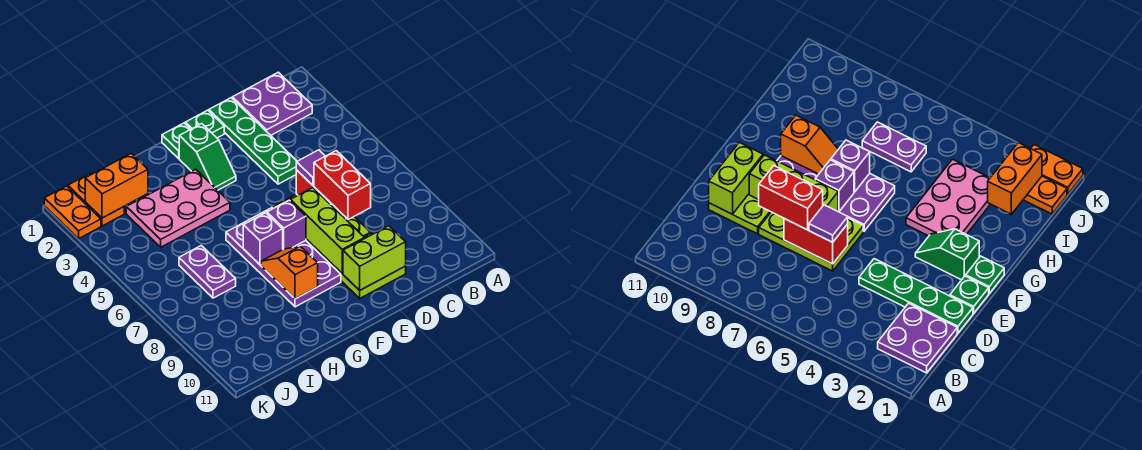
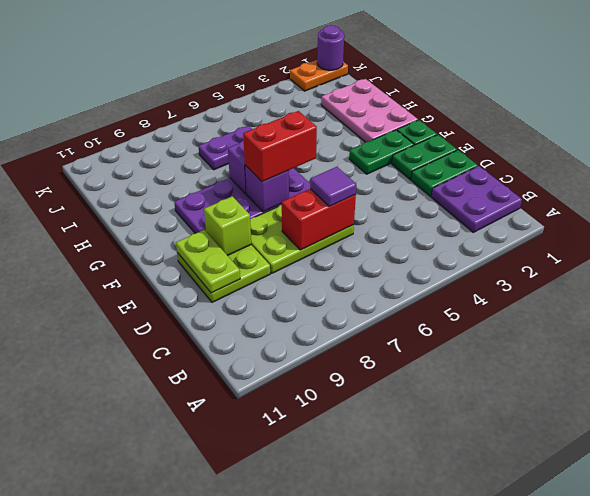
green plate D1:D4 level 1 -> green plate D1:D2 level 1
red brick D7:D8 level 3 -> red brick F6:F7 level 3
lime brick D10:E10 level 2 -> lime plate D10:E10 level 2
green plate E1 level 1 -> green plate E1:E2 level 1
lime brick E7:E9 level 2 -> lime brick E9 level 2
green slope F2:F3 level 1 top 2 -> green plate F2:F3 level 1
pink plate G3:I4 level 1 -> pink plate G1:I2 level 1
orange slope G8:G9 level 2 top 9 -> none
orange brick I2:J2 level 2 -> none
orange plate J1:J2 level 1 -> none
none -> purple round brick K1 level 2

